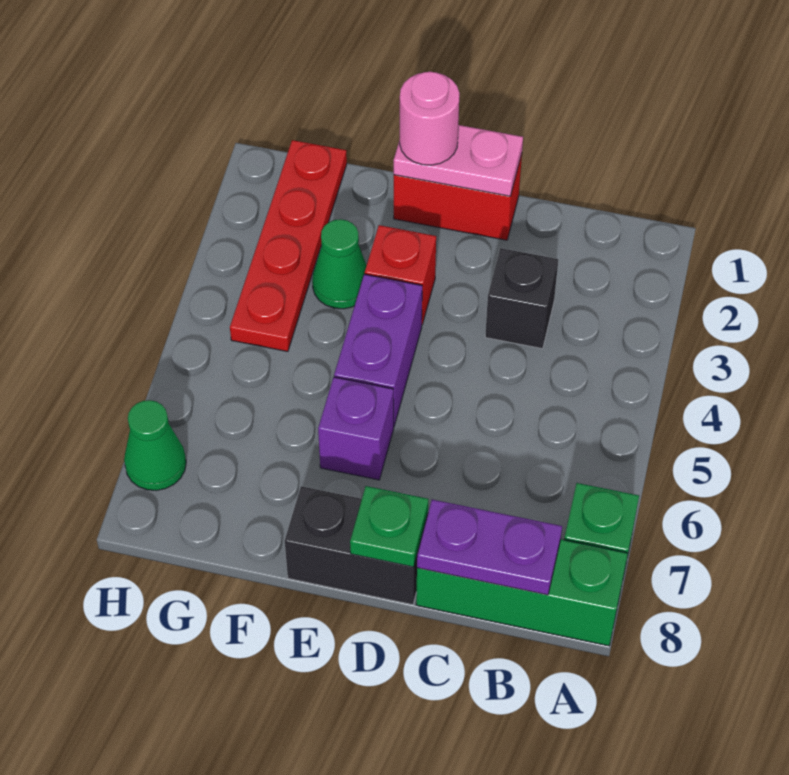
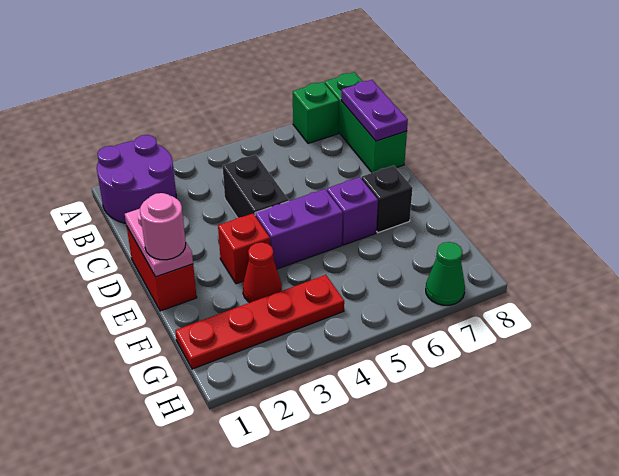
none -> purple round brick A1:B2 level 1
black brick C3 level 1 -> black brick E7 level 1
black brick D8:E8 level 1 -> black brick C4:D4 level 1
green plate D8 level 2 -> none
green cone F3 level 1 -> red cone F3 level 1

